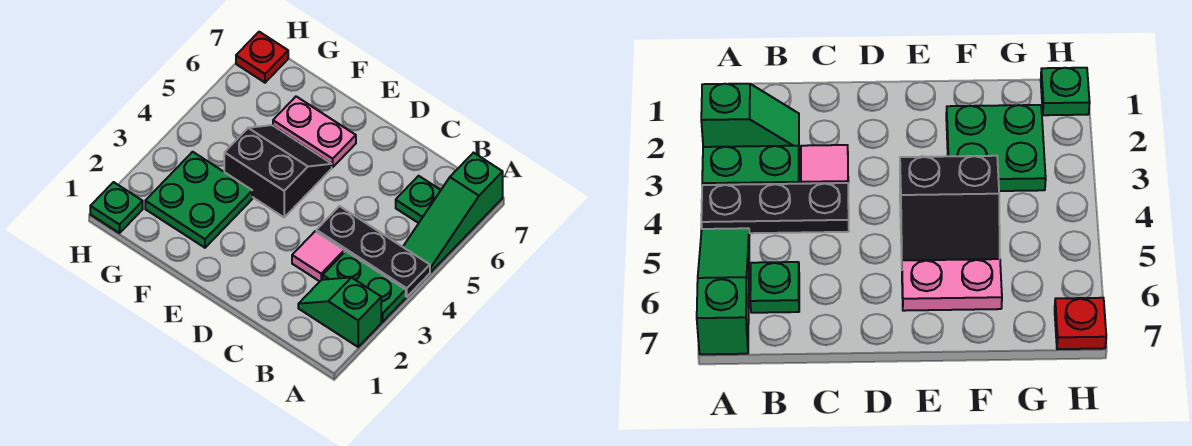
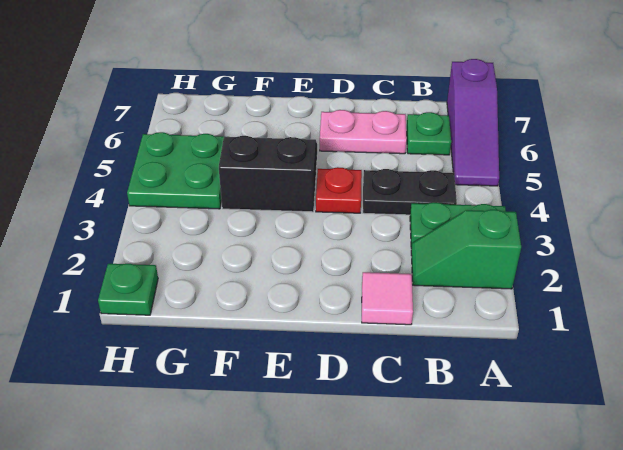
black plate A4:C4 level 1 -> black plate B4:C4 level 1
green slope A5:A7 level 1 top 7 -> purple slope A5:A7 level 1 top 7
pink tile C3 level 1 -> pink tile C1 level 1
pink plate E6:F6 level 1 -> pink plate C6:D6 level 1
green plate F2:G3 level 1 -> green plate G4:H5 level 1
red plate H7 level 1 -> red plate D4 level 1

